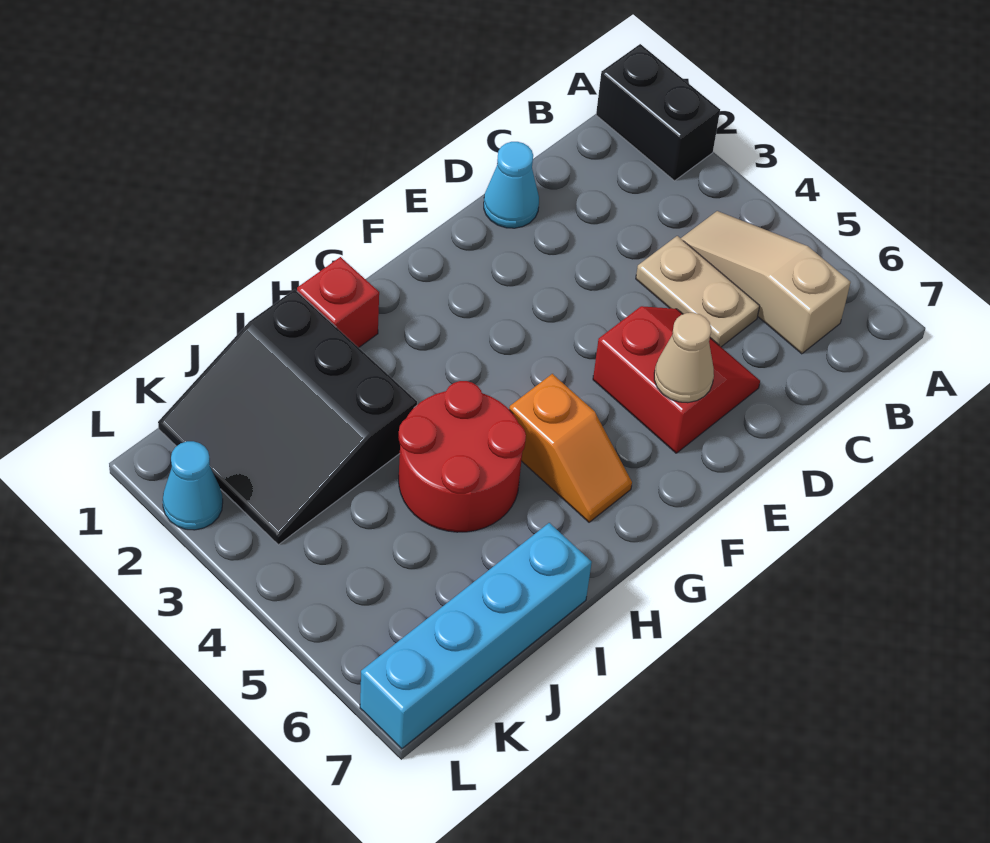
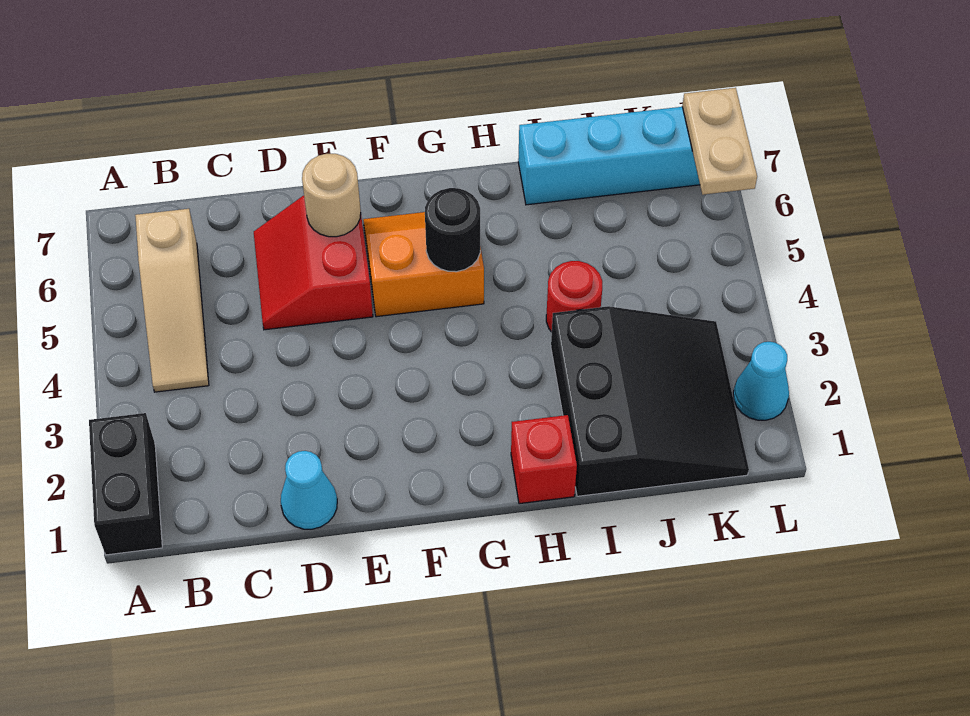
tan plate C4:C5 level 1 -> tan plate L6:L7 level 2
tan cone E6 level 2 -> tan round brick E6 level 2
orange slope G5:G6 level 1 top 5 -> orange slope F5:G6 level 1 top 5
none -> black round brick G5 level 2
red round brick H4:I5 level 1 -> red round brick I4 level 1

